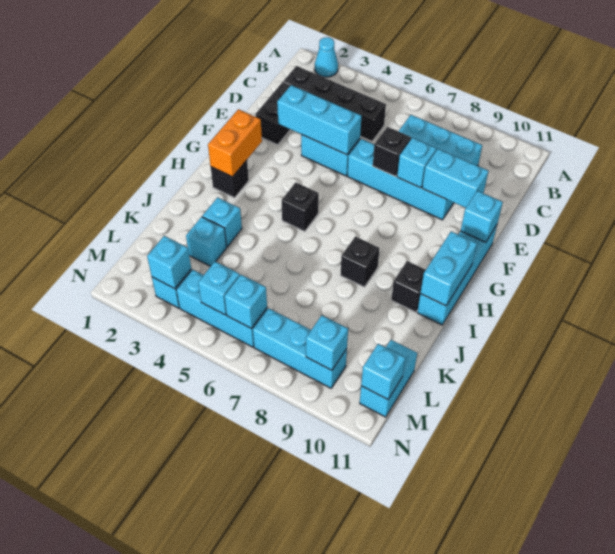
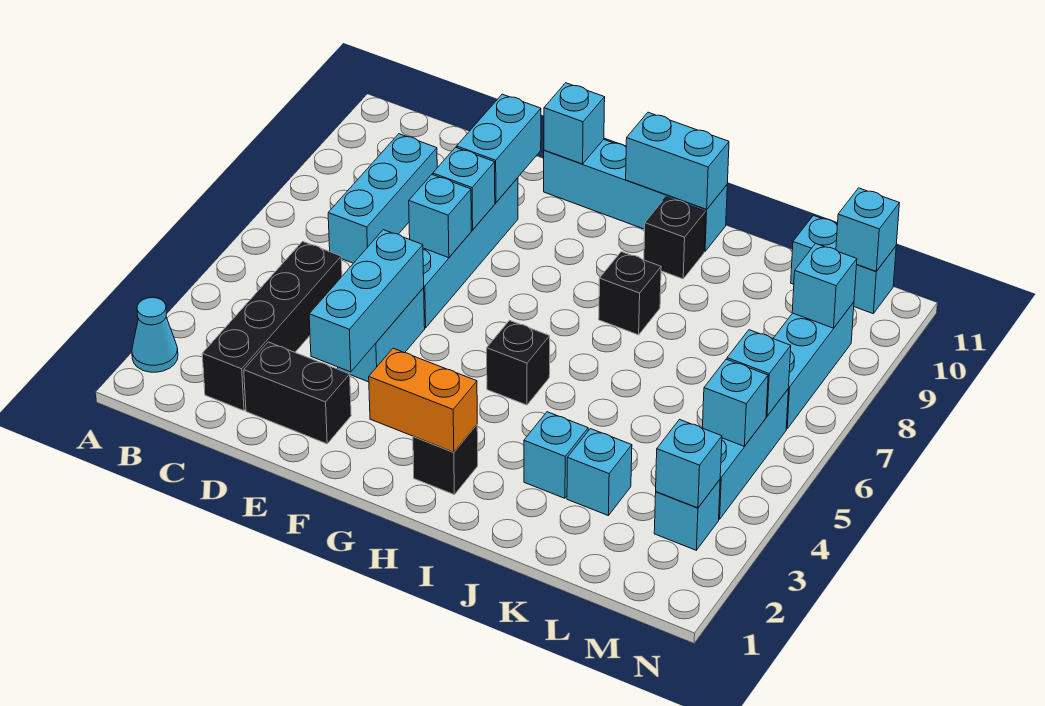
black brick E7 level 2 -> cyan brick E7 level 2

